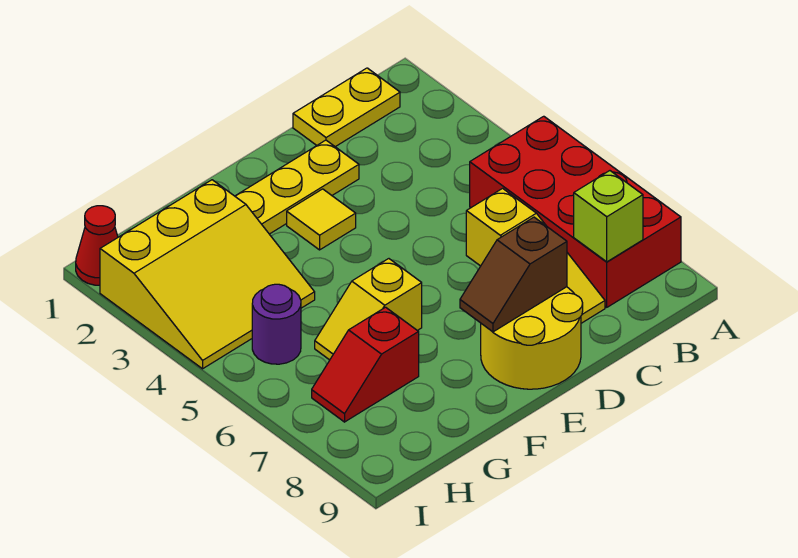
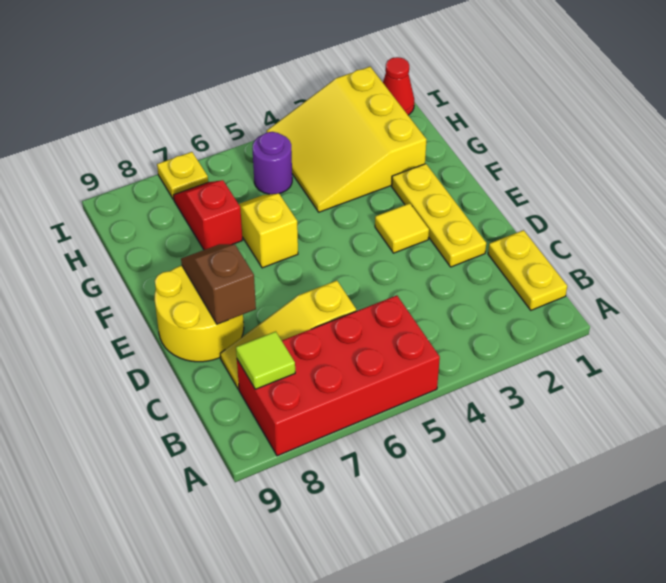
lime brick B8 level 2 -> lime tile B8 level 2
none -> yellow plate I7 level 1

